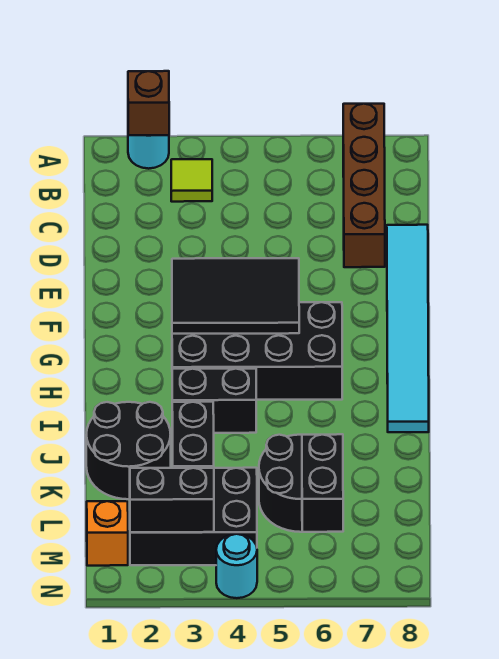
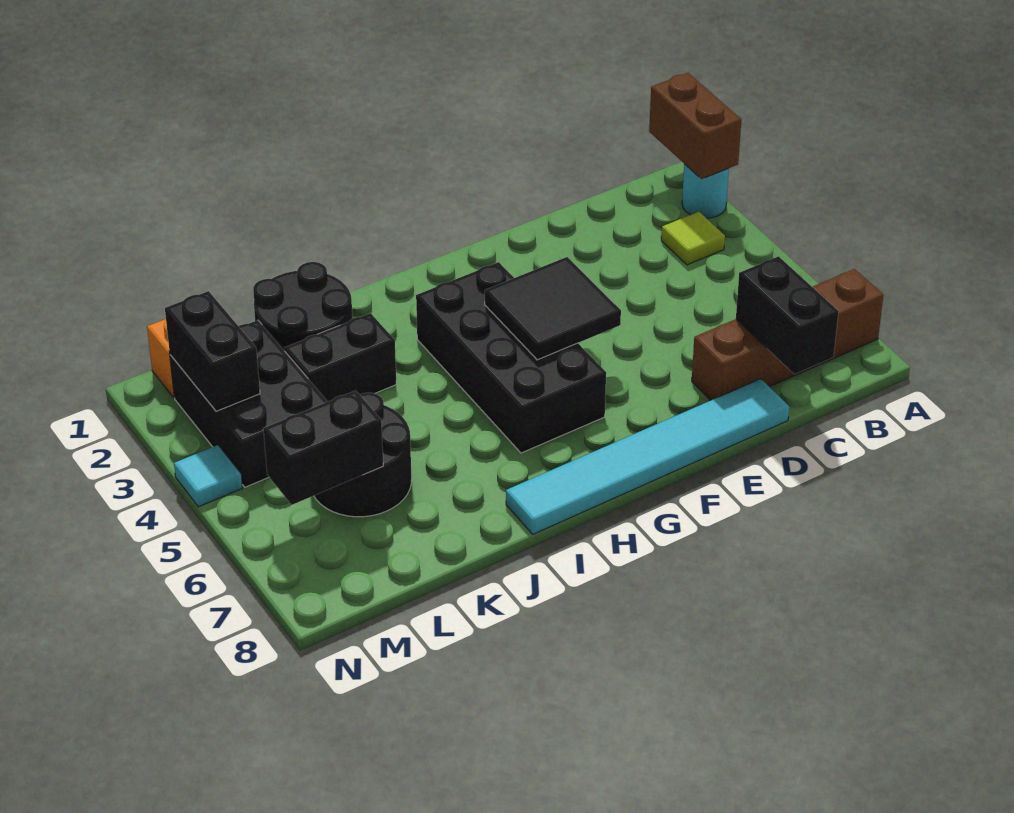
brown brick A2 level 2 -> brown brick A1:A2 level 2
black tile F3:G5 level 2 -> black tile F4:G5 level 2
black brick I3:I4 level 1 -> black brick C7:C8 level 2
cyan round brick N4 level 1 -> cyan tile N4 level 1

